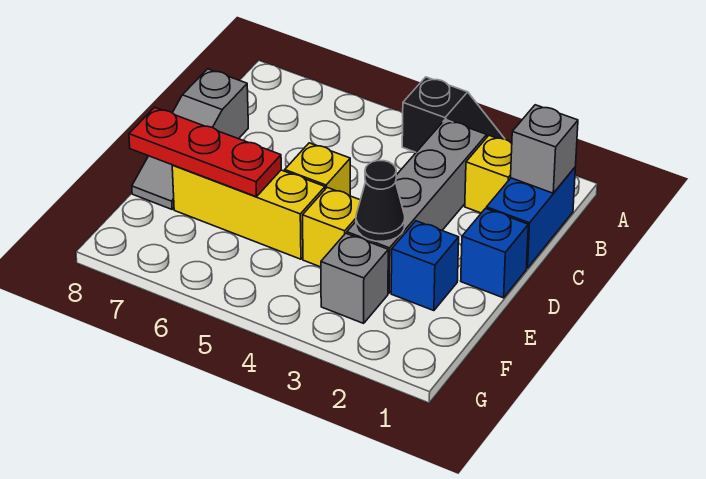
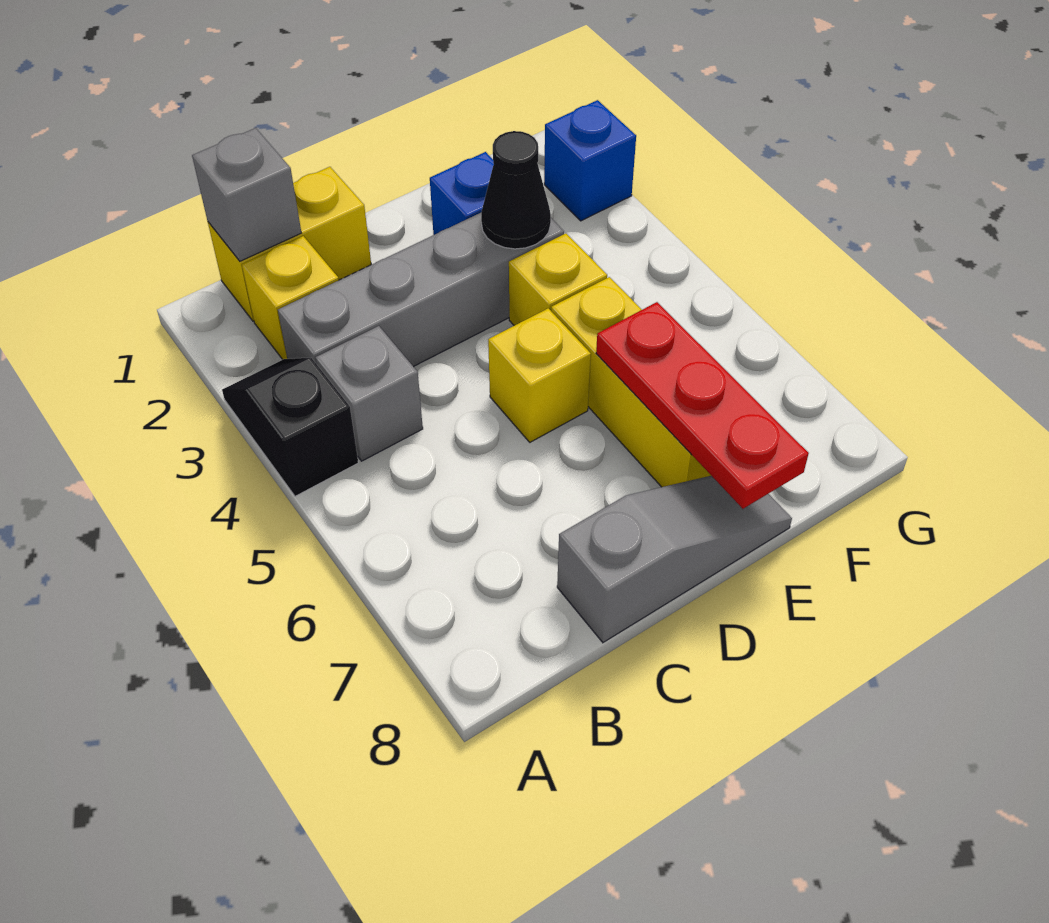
blue brick B1:C1 level 1 -> yellow brick B1:C1 level 1
blue brick D1 level 1 -> blue brick G2 level 1
grey brick F3 level 1 -> grey brick B4 level 1

